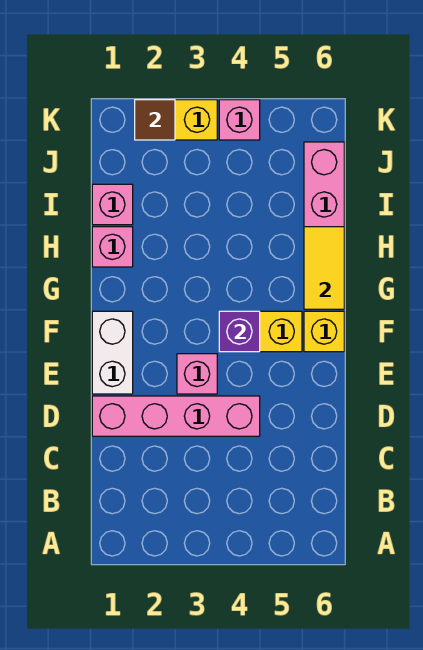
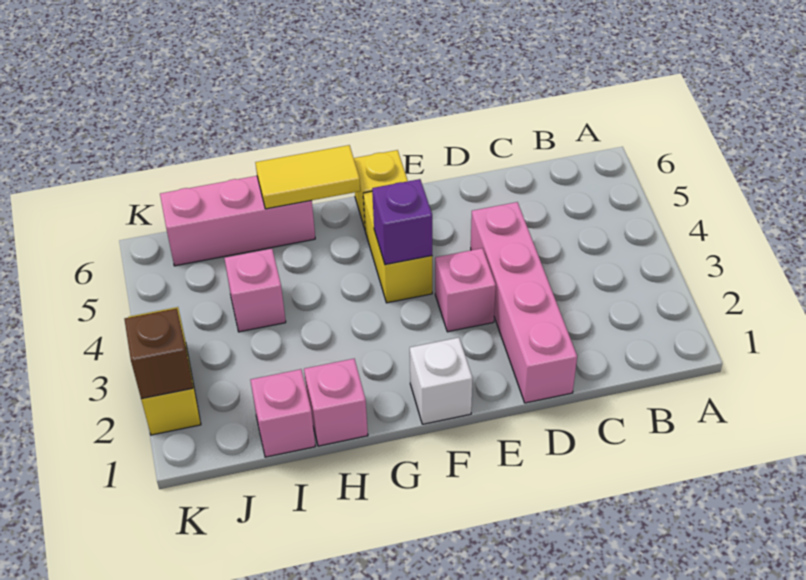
white brick E1:F1 level 1 -> white brick F1 level 1
brown tile K2 level 2 -> brown brick K2 level 2
pink brick K4 level 1 -> pink brick I4 level 1

